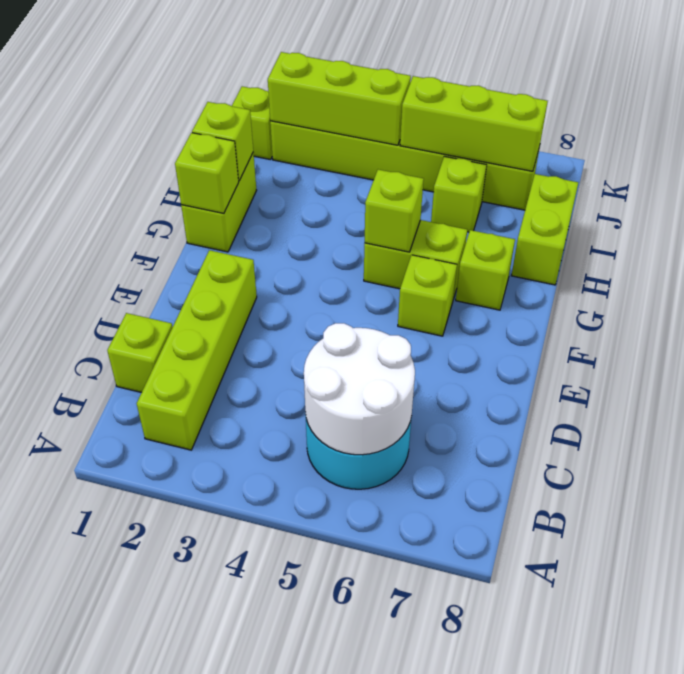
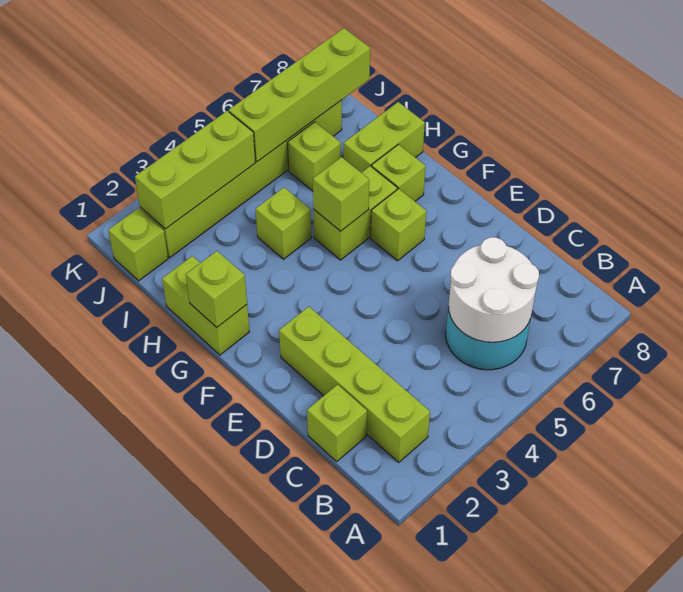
lime brick H1 level 2 -> lime brick H4 level 1
lime brick H8:I8 level 1 -> lime brick H7:H8 level 1
lime brick J5:J7 level 2 -> lime brick J5:J8 level 2

